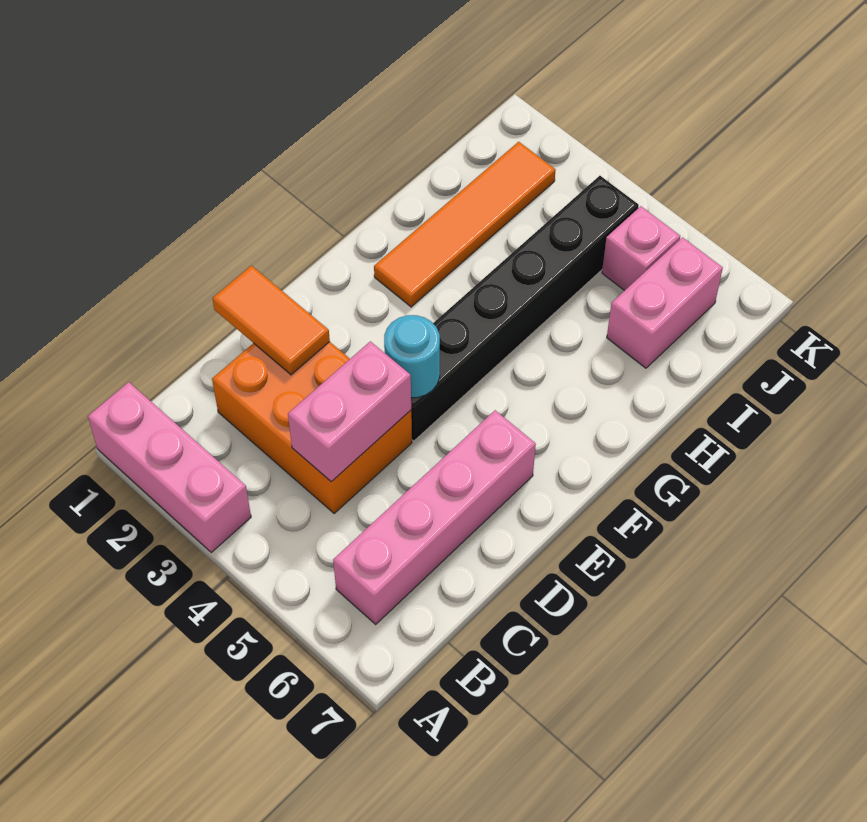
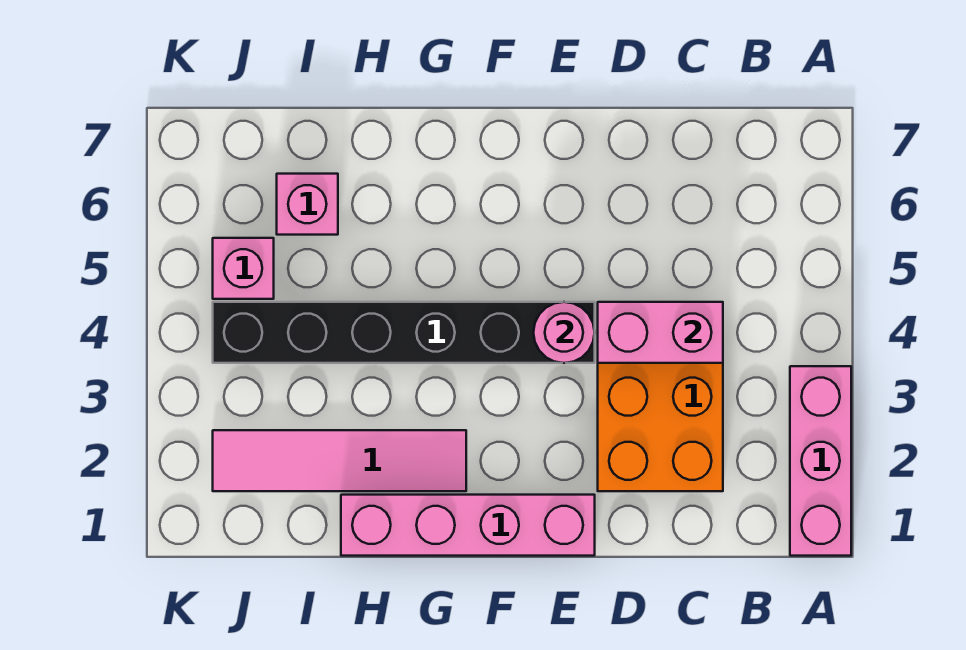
pink brick B6:E6 level 1 -> pink brick E1:H1 level 1
orange tile D1:D2 level 2 -> none
cyan round brick E4 level 2 -> pink round brick E4 level 2
orange tile G2:J2 level 1 -> pink tile G2:J2 level 1
pink brick I6:J6 level 1 -> pink brick I6 level 1

